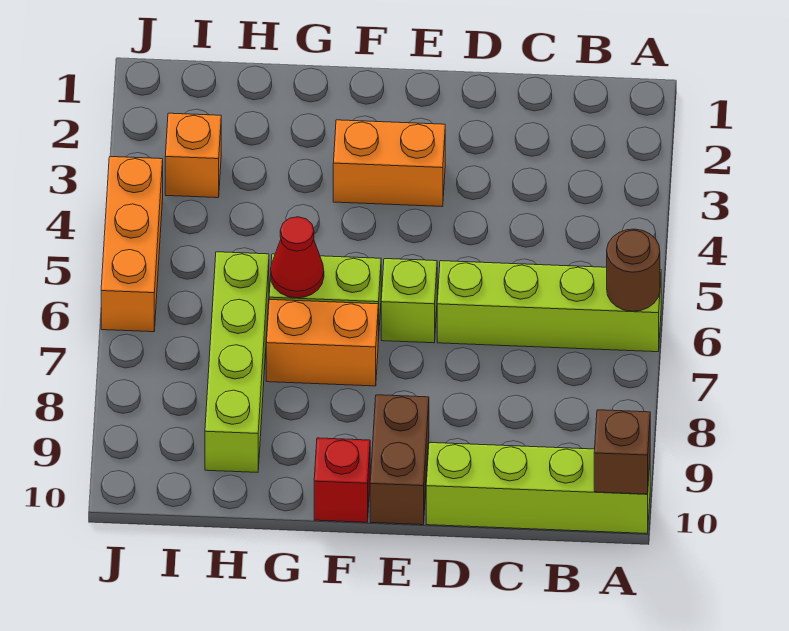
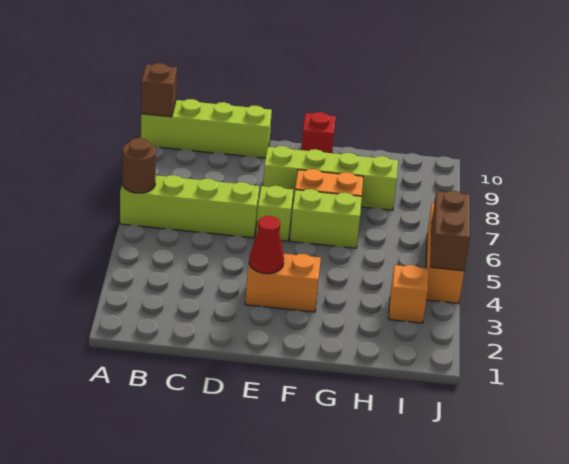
brown brick E9:E10 level 1 -> brown brick J4:J5 level 2
red cone G6 level 2 -> red cone E3 level 2
lime brick H6:H9 level 1 -> lime brick E8:H8 level 1

